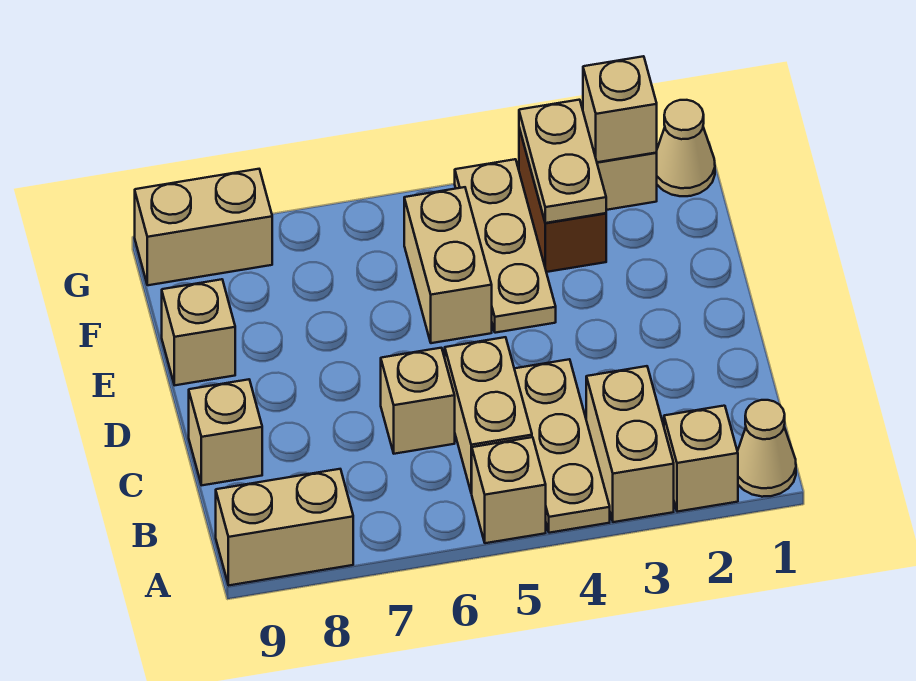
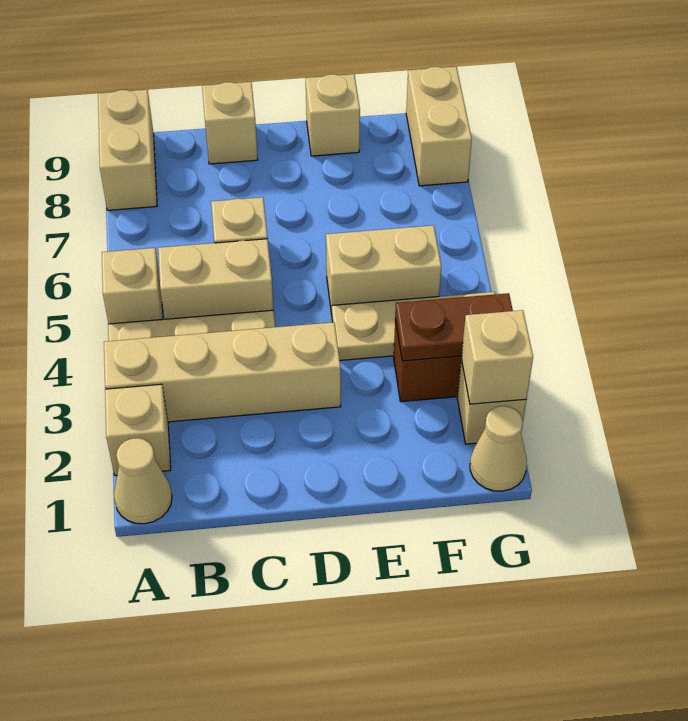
tan brick A3:B3 level 1 -> tan brick A3:D3 level 1
tan plate F3:G3 level 2 -> brown plate F3:G3 level 2

